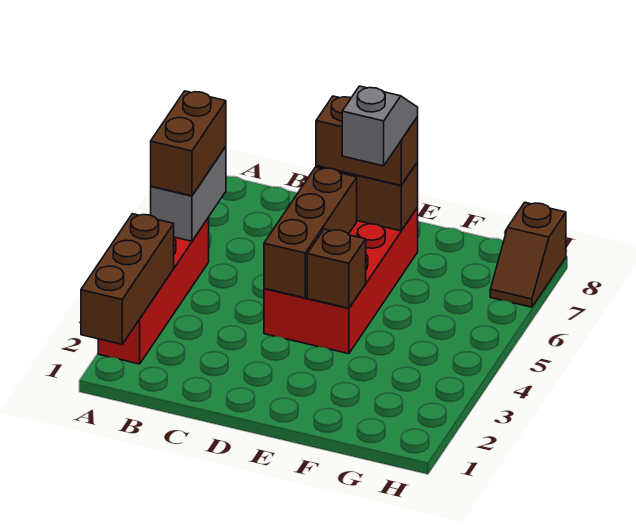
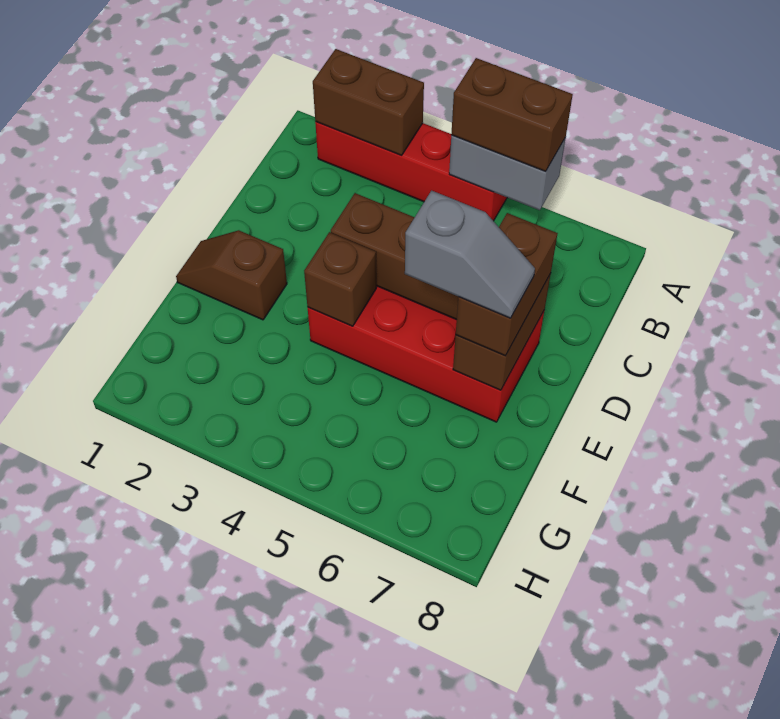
brown brick A1:A3 level 2 -> brown brick A2:A3 level 2
brown slope H7:H8 level 1 top 8 -> brown slope E1:E2 level 1 top 2

